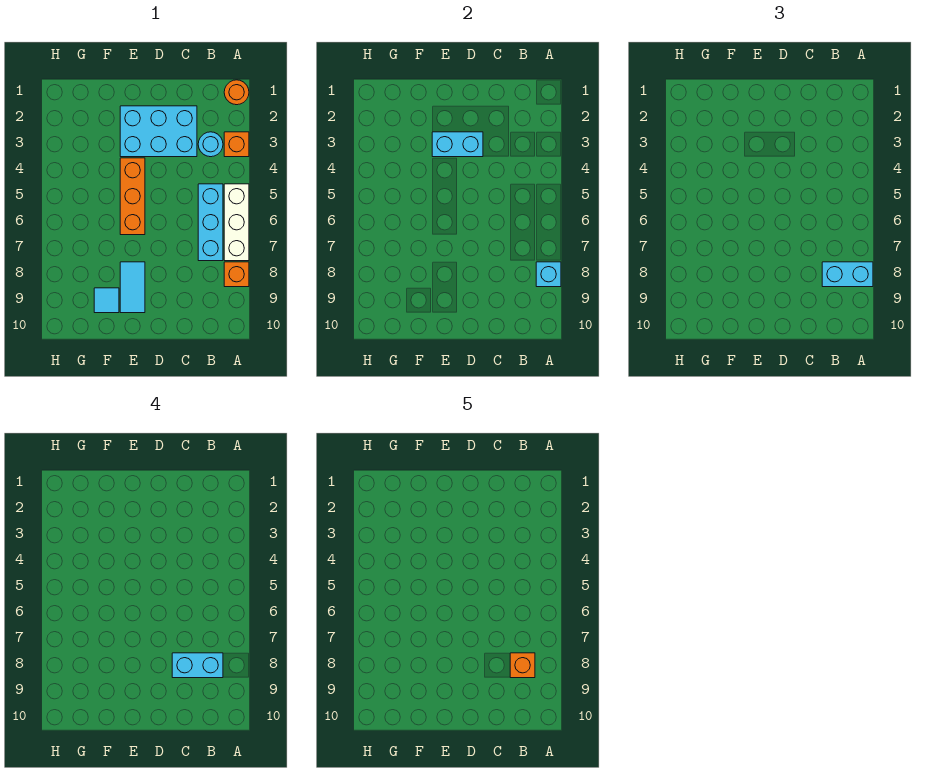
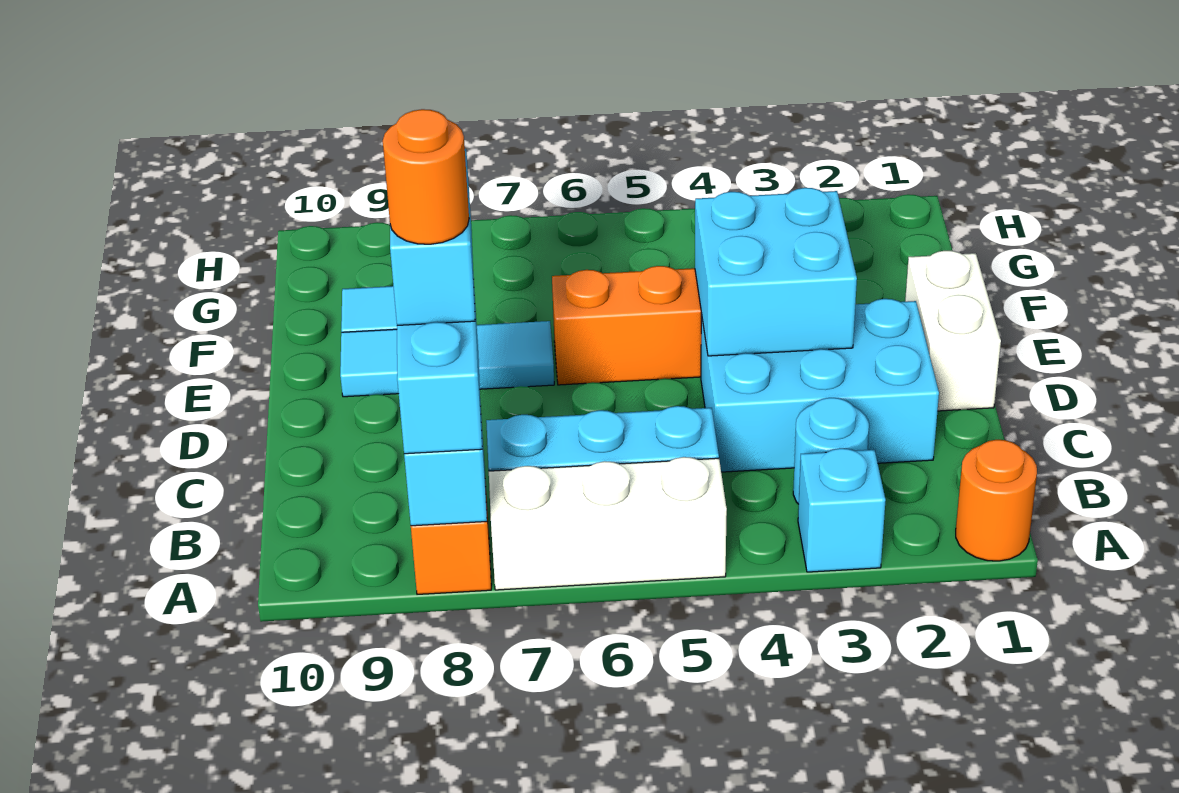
orange brick A3 level 1 -> cyan brick A3 level 1
orange brick B8 level 5 -> orange round brick B8 level 5
cyan brick C2:E3 level 1 -> cyan brick C2:D4 level 1
none -> white brick D1:E1 level 1
cyan brick D3:E3 level 2 -> cyan brick D3:E4 level 2
cyan tile E8:E9 level 1 -> cyan tile E7:E9 level 1

